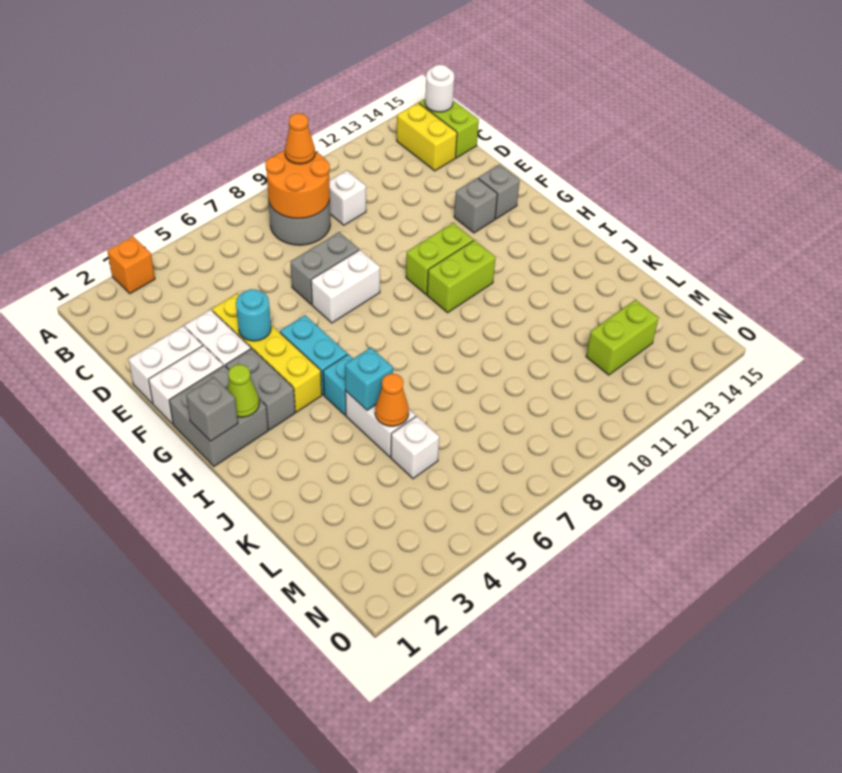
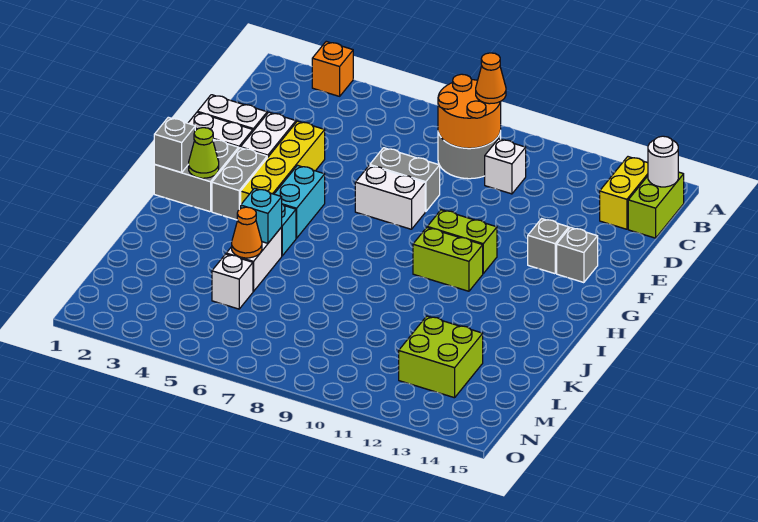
cyan round brick F4 level 2 -> none
lime brick M12:M13 level 1 -> lime brick L12:M13 level 1

